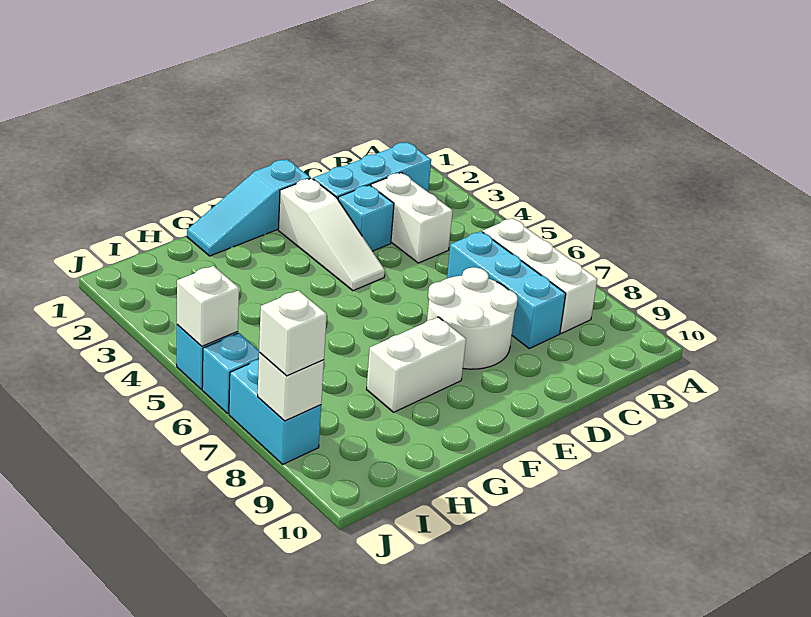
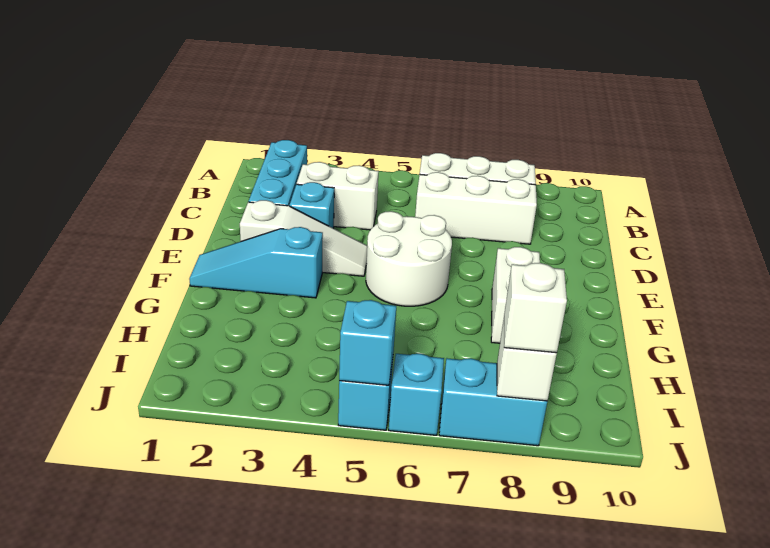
cyan brick C6:C8 level 1 -> white brick C6:C8 level 1
white round brick D7:E8 level 1 -> white round brick E5:F6 level 1
cyan slope E1:G1 level 1 top E -> cyan slope F1:F3 level 1 top 3
white brick J5 level 2 -> cyan brick J5 level 2

